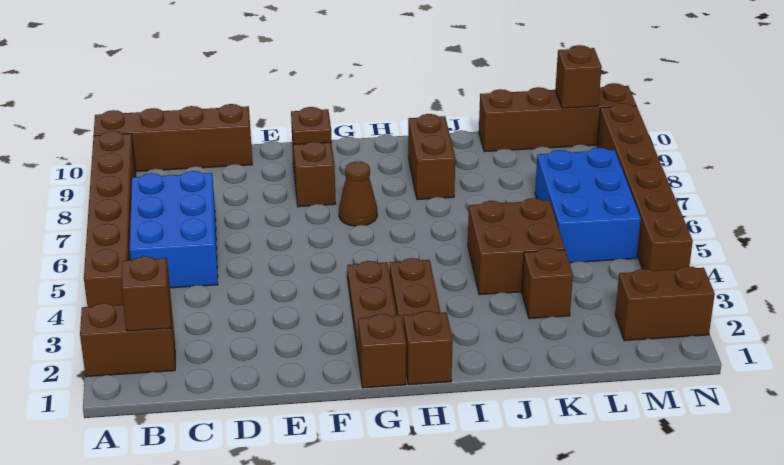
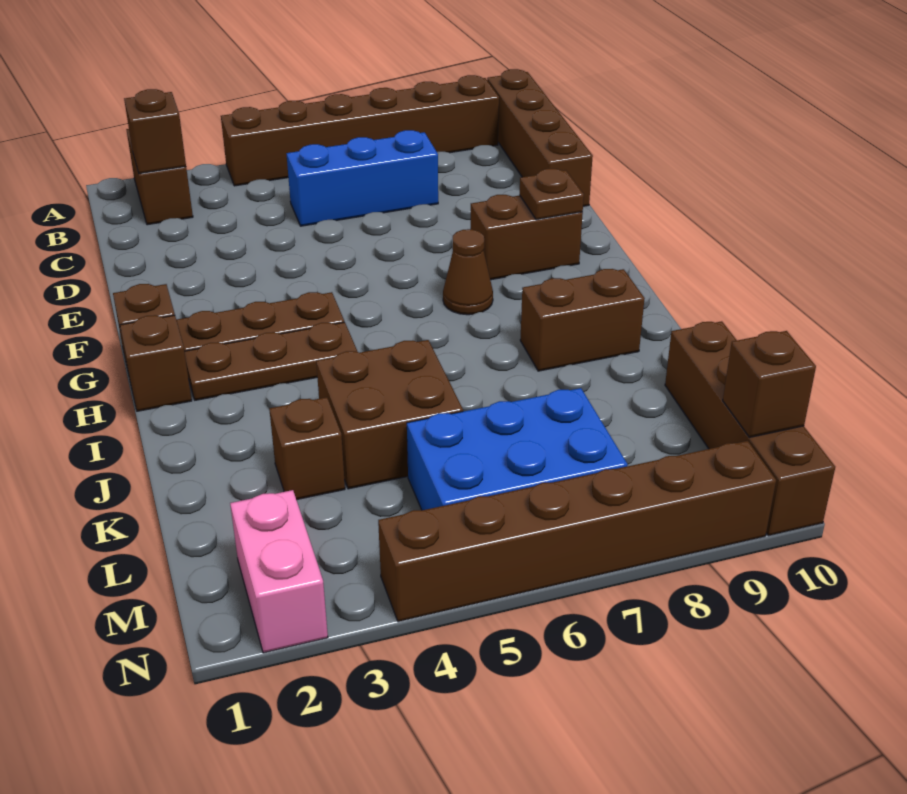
blue brick B5:C7 level 1 -> blue brick C5:C7 level 1
brown brick M2:N2 level 1 -> pink brick M2:N2 level 1

